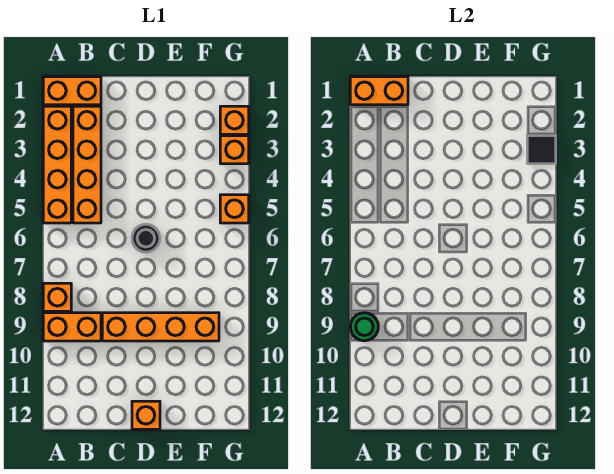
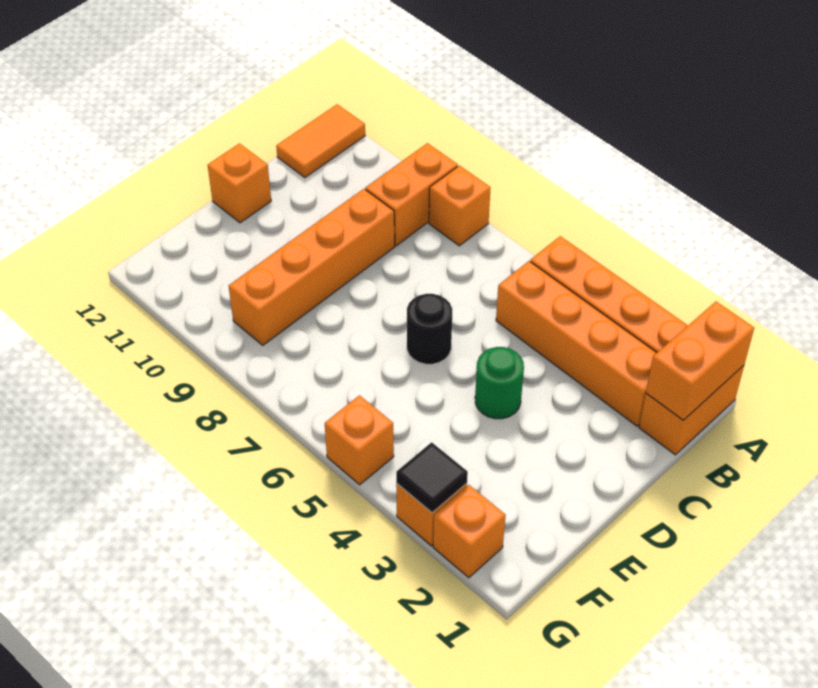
green round brick A9 level 2 -> green round brick D4 level 1
none -> orange tile A12:B12 level 1

